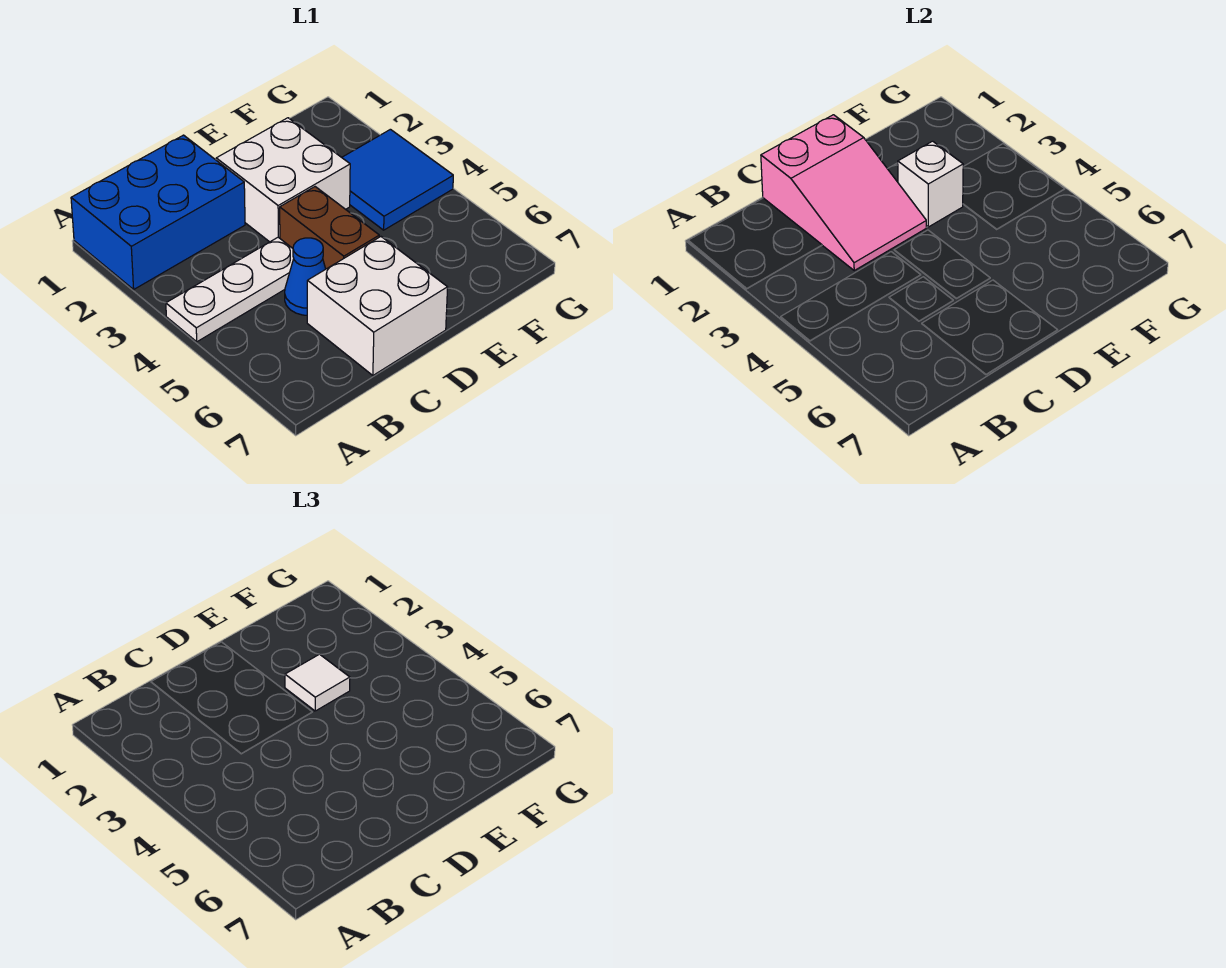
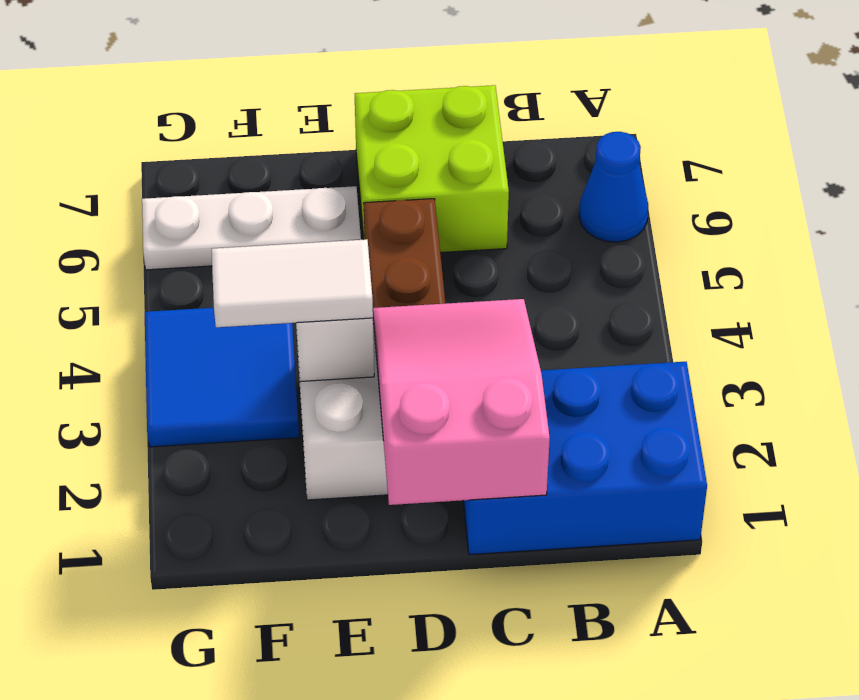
white plate A4:C4 level 1 -> white plate E6:G6 level 1
blue cone C5 level 1 -> blue cone A6 level 1
white brick C6:D7 level 1 -> lime brick C6:D7 level 1
white tile E3 level 3 -> white tile E3:F3 level 3

